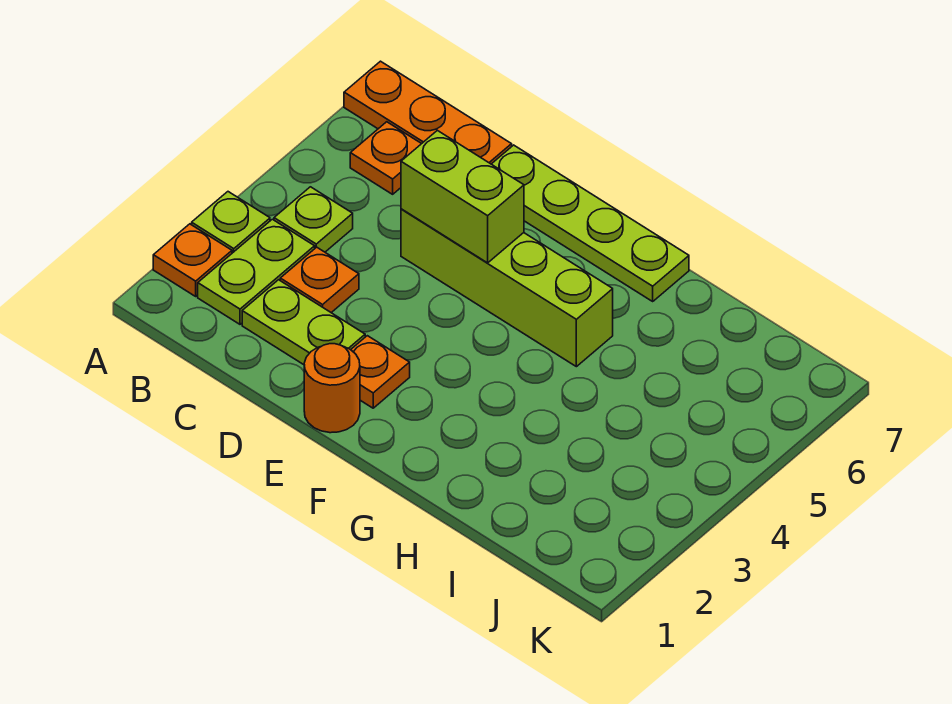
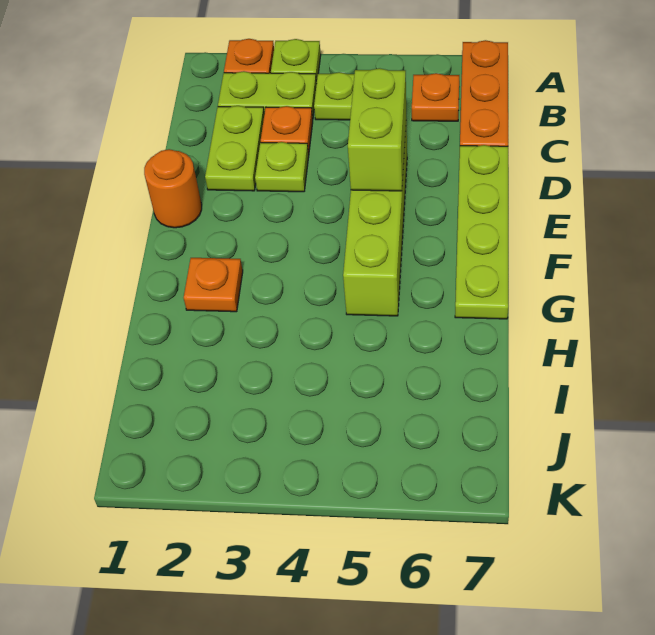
none -> lime plate D3 level 1
orange plate E2 level 1 -> orange plate G2 level 1

